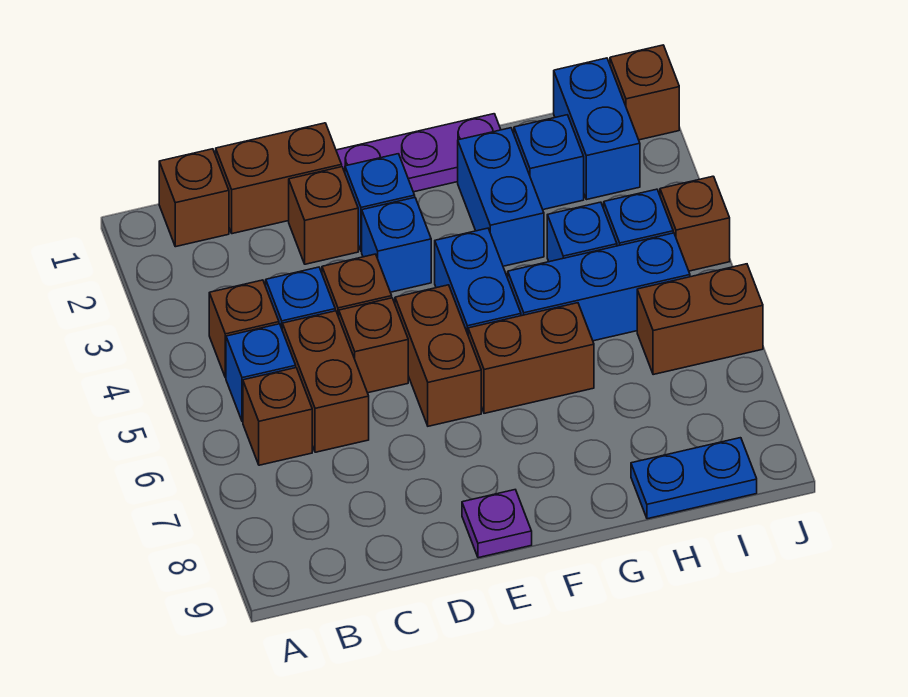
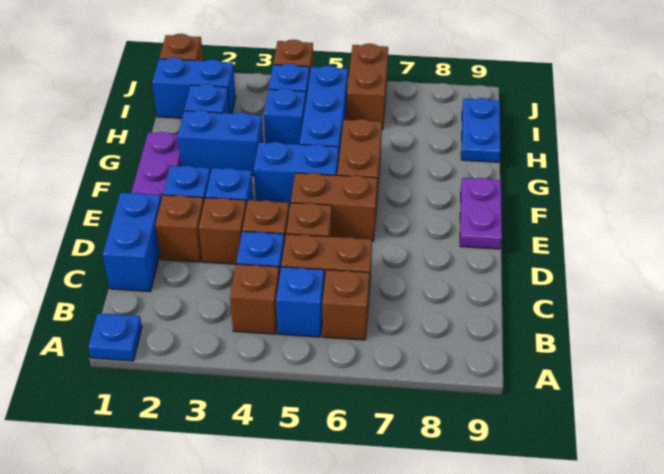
none -> blue plate A1 level 1
brown brick B1 level 1 -> brown brick D3 level 1
brown brick C1:D1 level 1 -> blue brick C1:D1 level 1
purple plate E9 level 1 -> purple plate E9:F9 level 1

